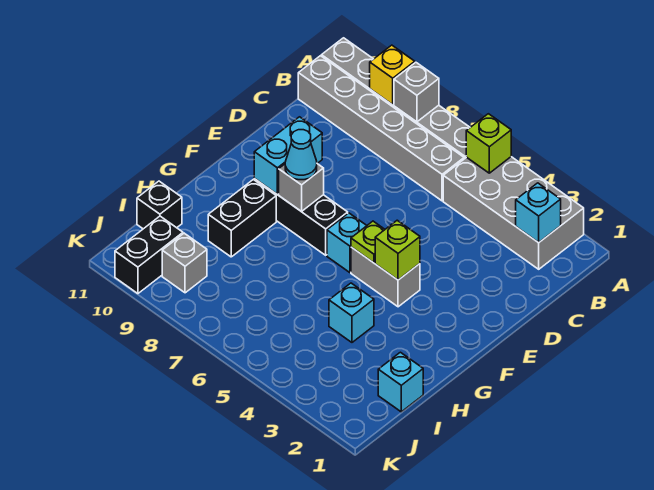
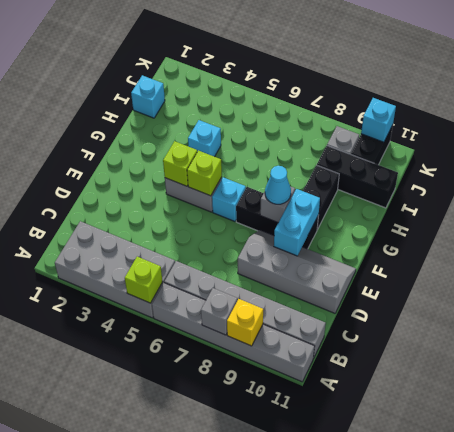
cyan brick B2 level 2 -> cyan brick K10 level 2
none -> grey slope D8:E11 level 1 top D
lime plate F5 level 2 -> lime brick F5 level 2
black brick I11 level 1 -> black brick I9:I11 level 1

